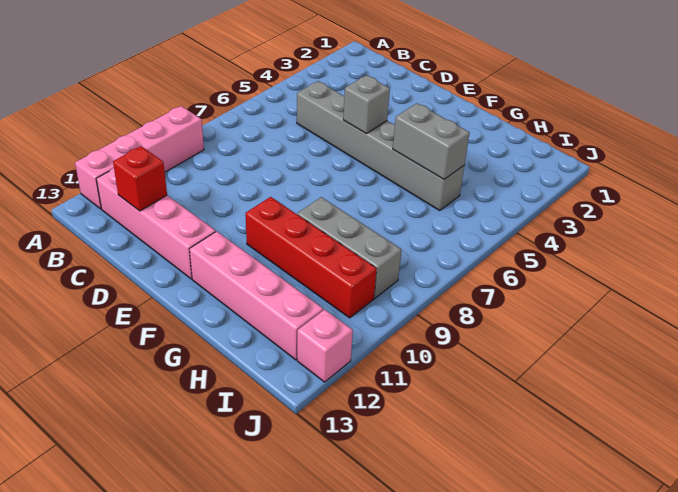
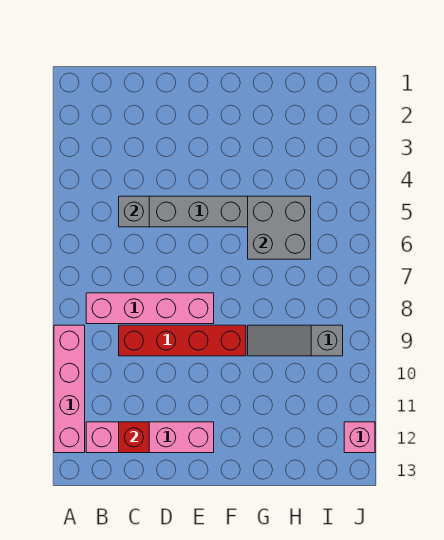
grey brick E5 level 2 -> grey brick C5 level 2
red brick F10:I10 level 1 -> red brick C9:F9 level 1
pink brick F12:I12 level 1 -> pink brick B8:E8 level 1
grey brick G5:H5 level 2 -> grey brick G5:H6 level 2
grey brick G9:I9 level 1 -> grey slope G9:I9 level 1 top I

